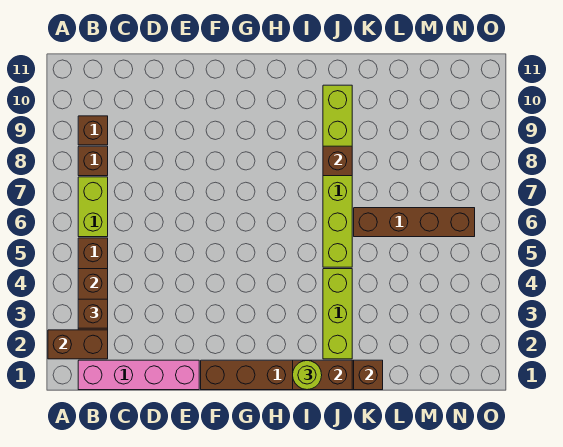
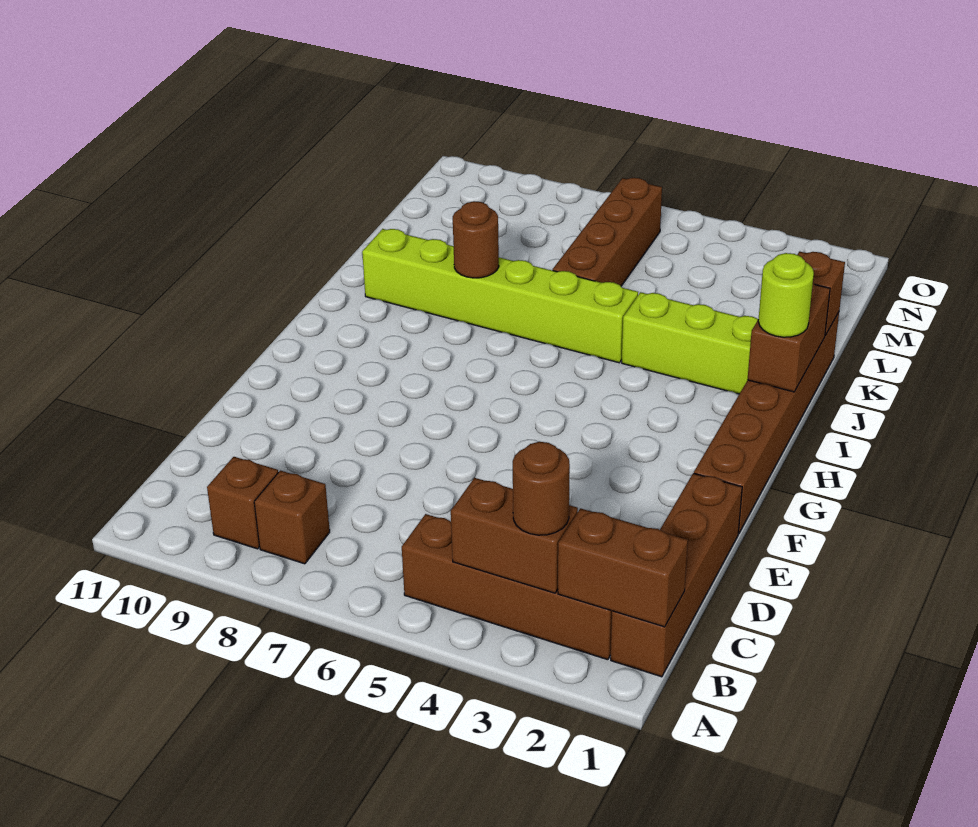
brown brick A2:B2 level 2 -> brown brick B1:B2 level 2
pink brick B1:E1 level 1 -> brown brick B1:E1 level 1
brown brick B3 level 3 -> brown round brick B3 level 3
lime brick B6:B7 level 1 -> none
brown brick J8 level 2 -> brown round brick J8 level 2

